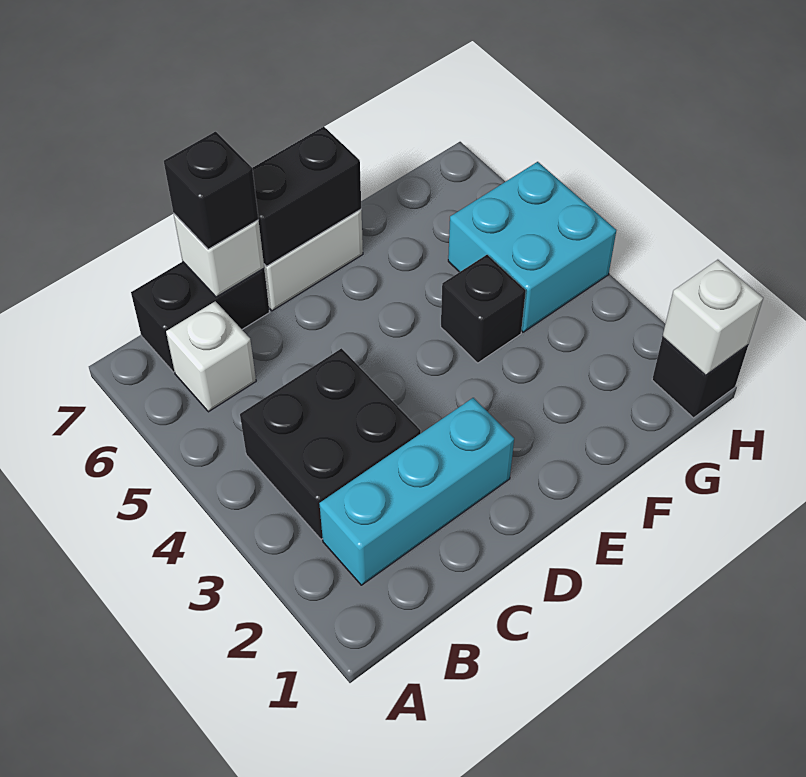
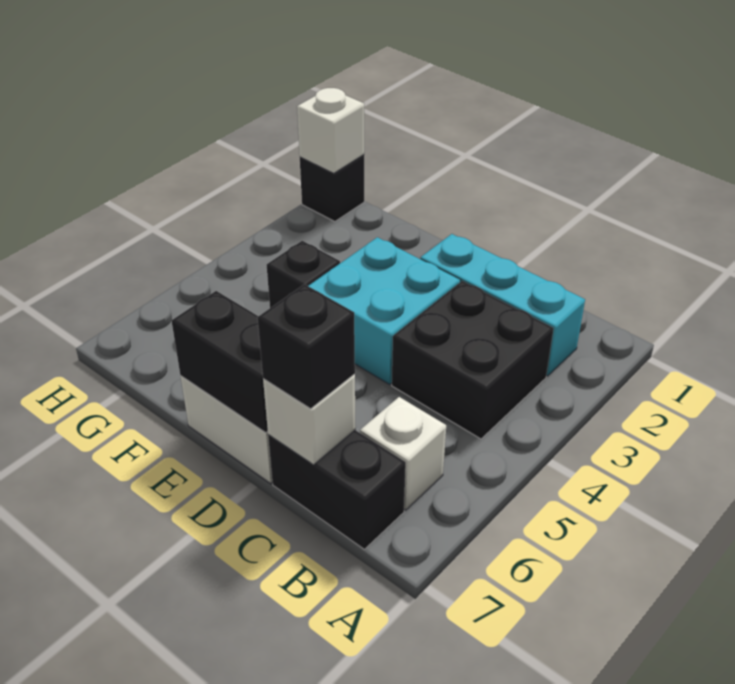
cyan brick G4:H5 level 1 -> cyan brick D3:E4 level 1

